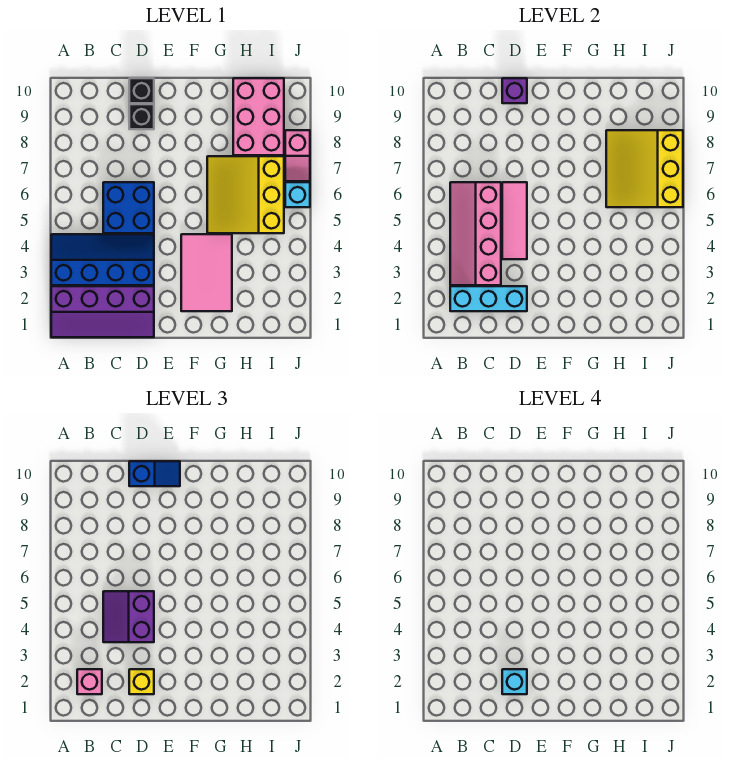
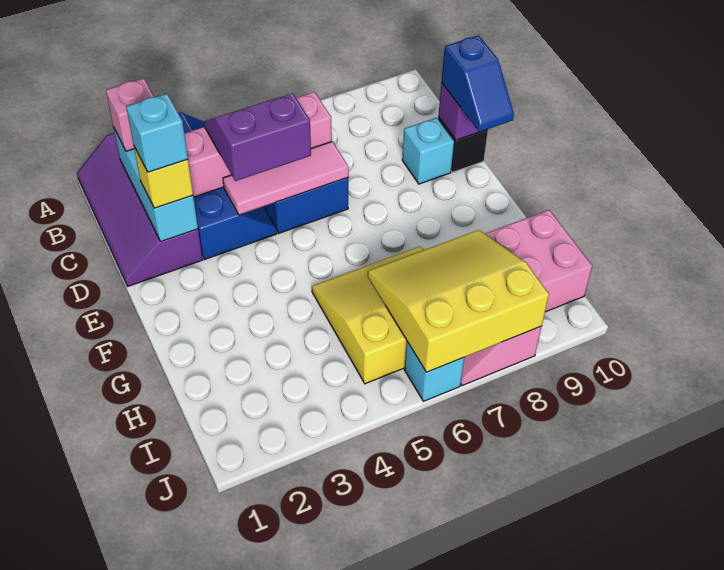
black brick D9 level 1 -> cyan brick D9 level 1
pink tile F2:G4 level 1 -> none

